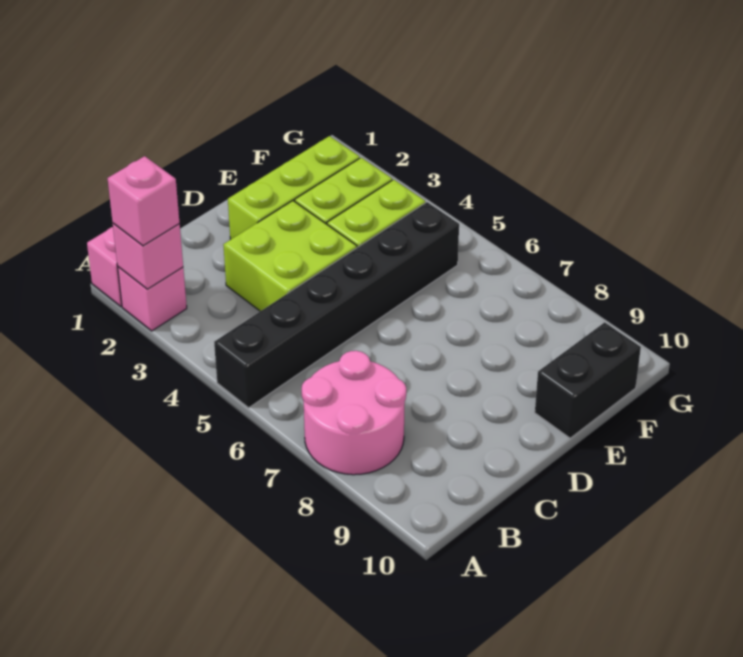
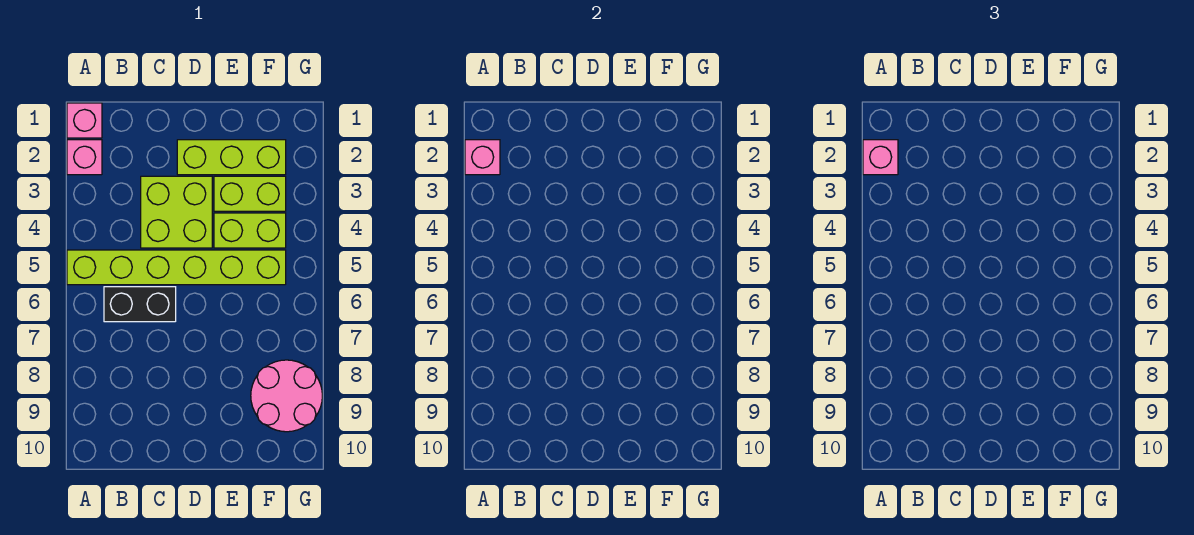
black brick A5:F5 level 1 -> lime brick A5:F5 level 1
pink round brick A7:B8 level 1 -> pink round brick F8:G9 level 1
black brick E10:F10 level 1 -> black brick B6:C6 level 1

